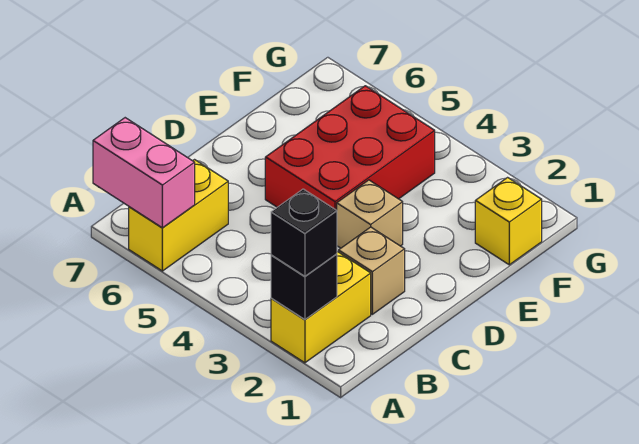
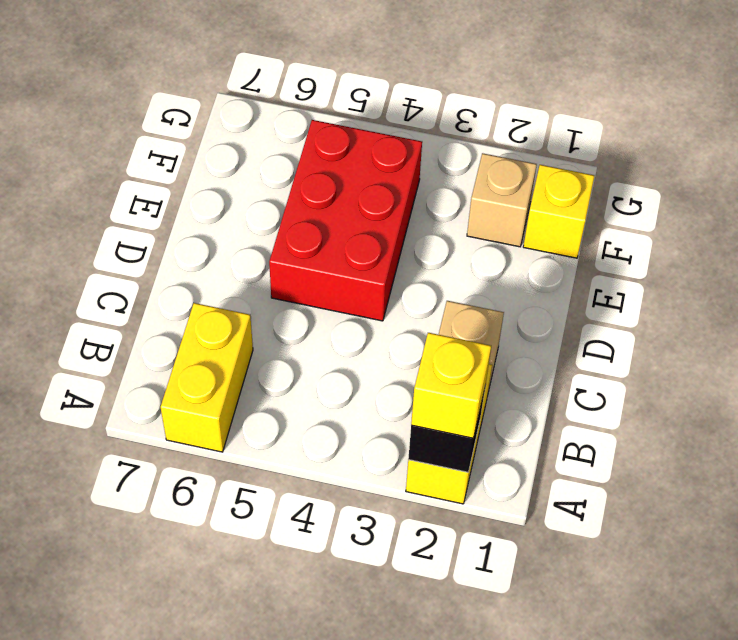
black brick A2 level 3 -> yellow brick A2 level 3
pink brick A6:A7 level 2 -> none
tan brick D3 level 1 -> tan brick F2 level 1

